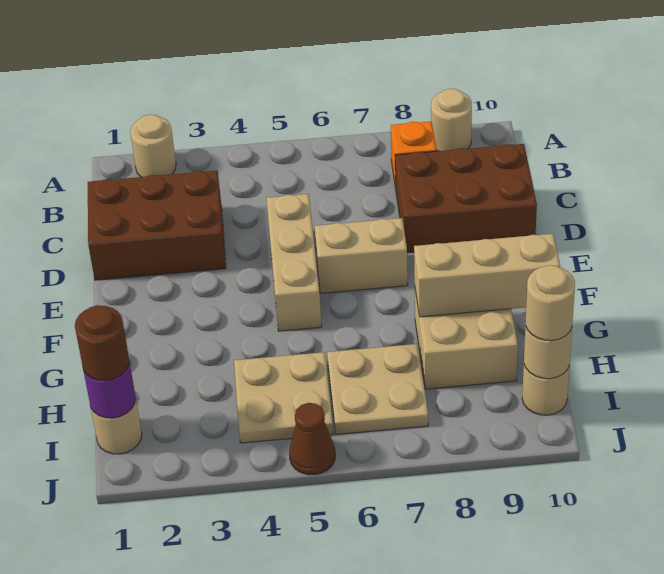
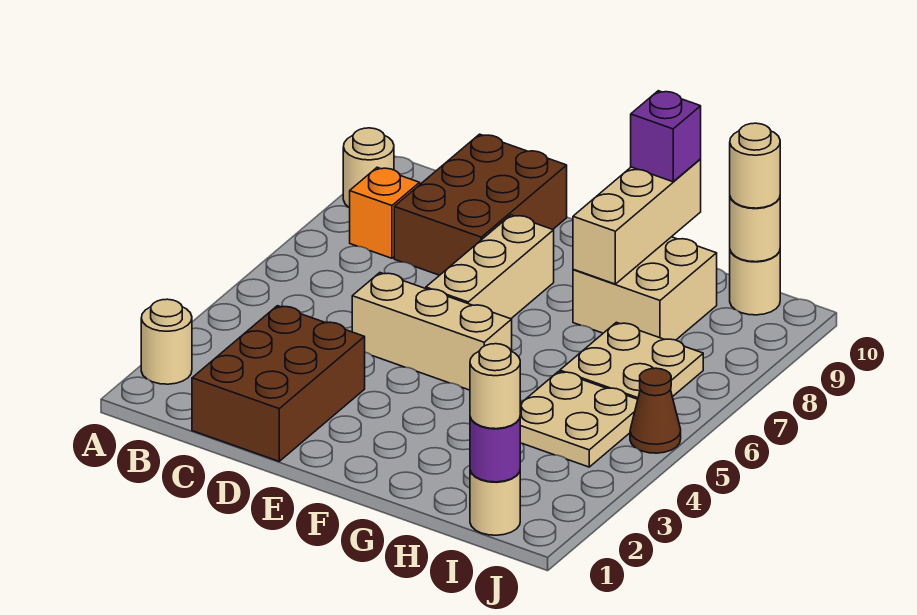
tan brick E6:E7 level 1 -> tan brick E6:E8 level 1
none -> purple brick G10 level 3
brown round brick I1 level 3 -> tan round brick I1 level 3

